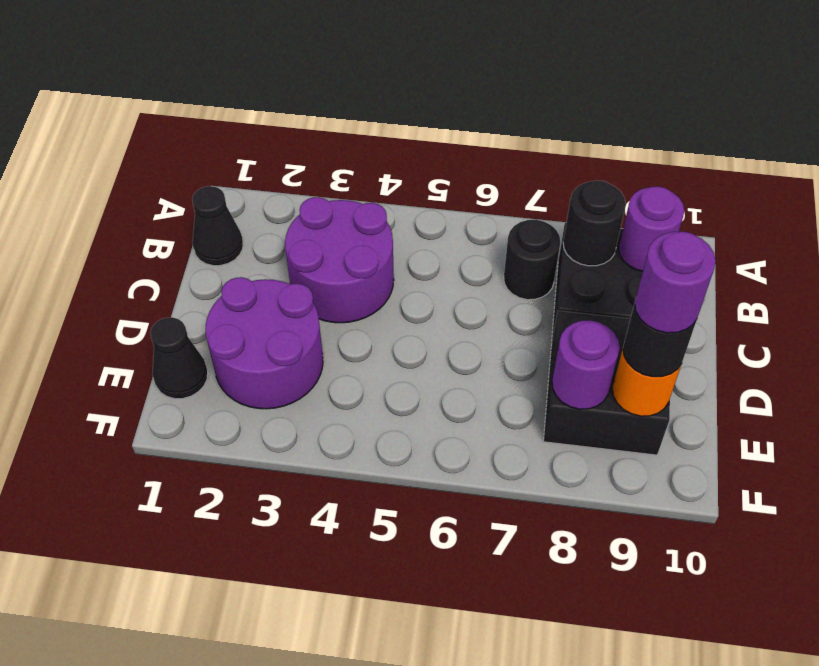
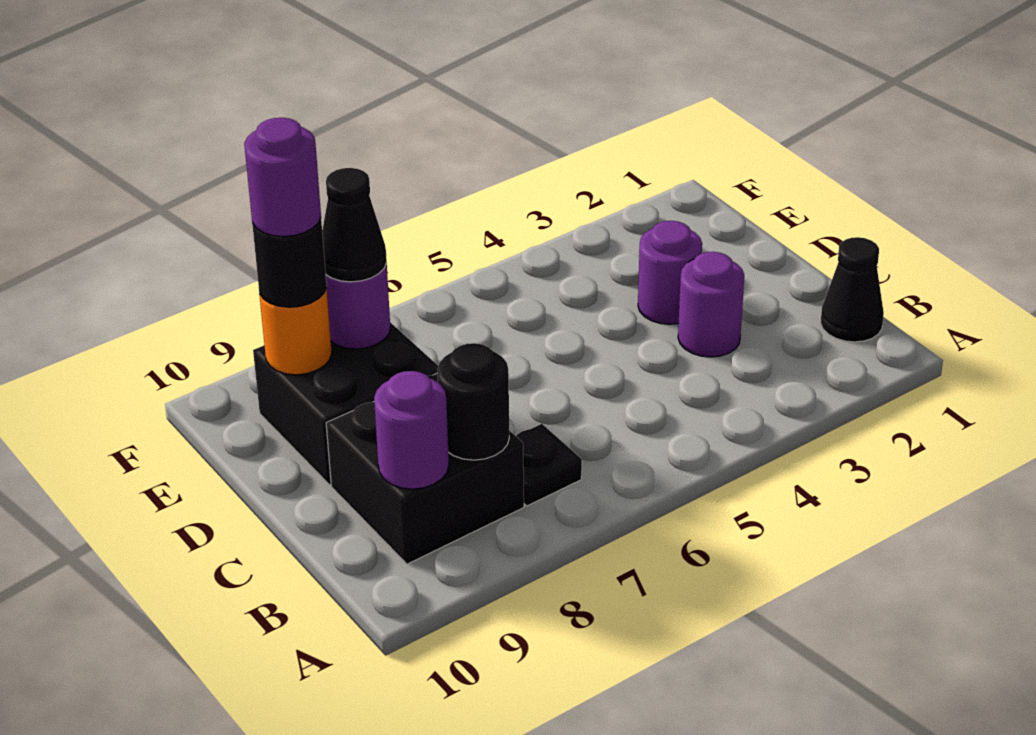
purple round brick B3:C4 level 1 -> purple round brick C3 level 1
black round brick B7 level 1 -> black plate B7 level 1
purple round brick D2:E3 level 1 -> purple round brick D3 level 1
black cone E1 level 1 -> black cone E8 level 3

